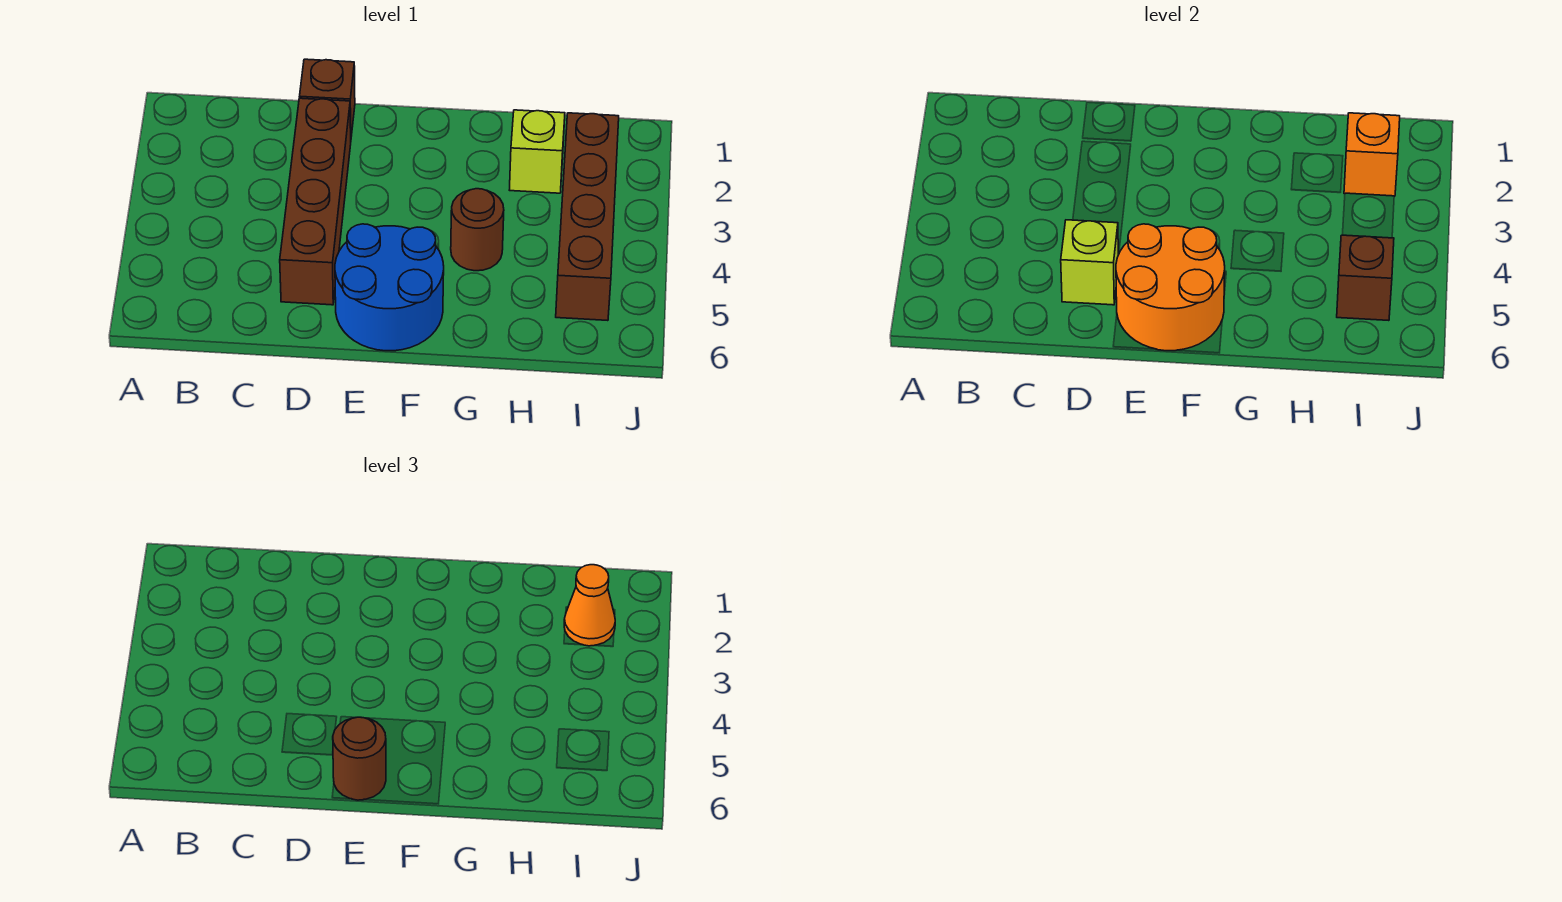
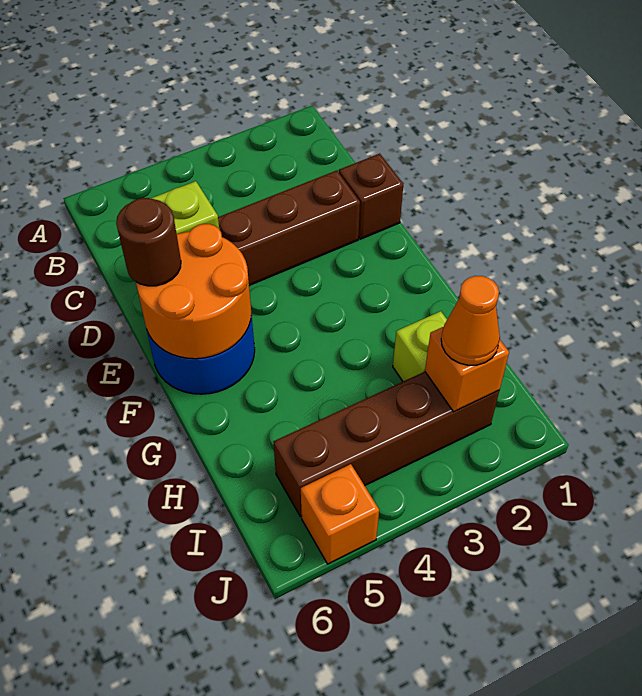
brown round brick G4 level 1 -> none
brown brick I5 level 2 -> none
none -> orange brick J5 level 1

